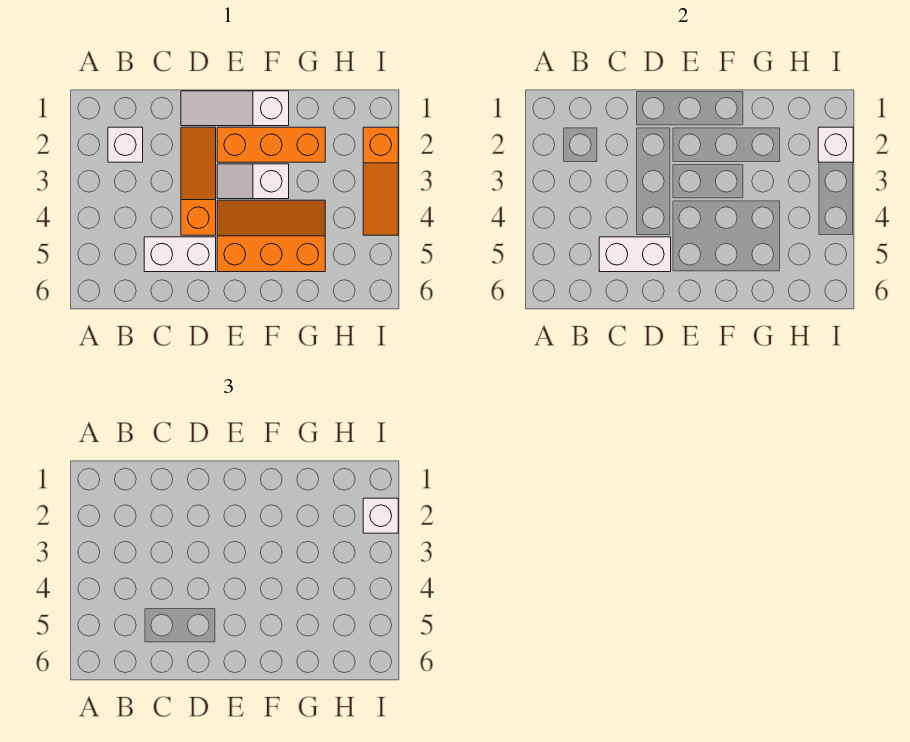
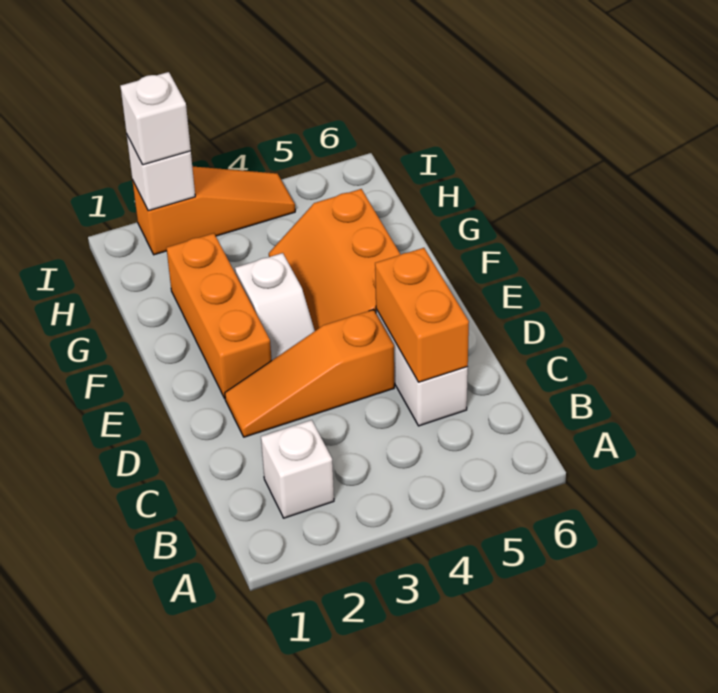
white brick C5:D5 level 2 -> orange brick C5:D5 level 2
white slope D1:F1 level 1 top F -> none

